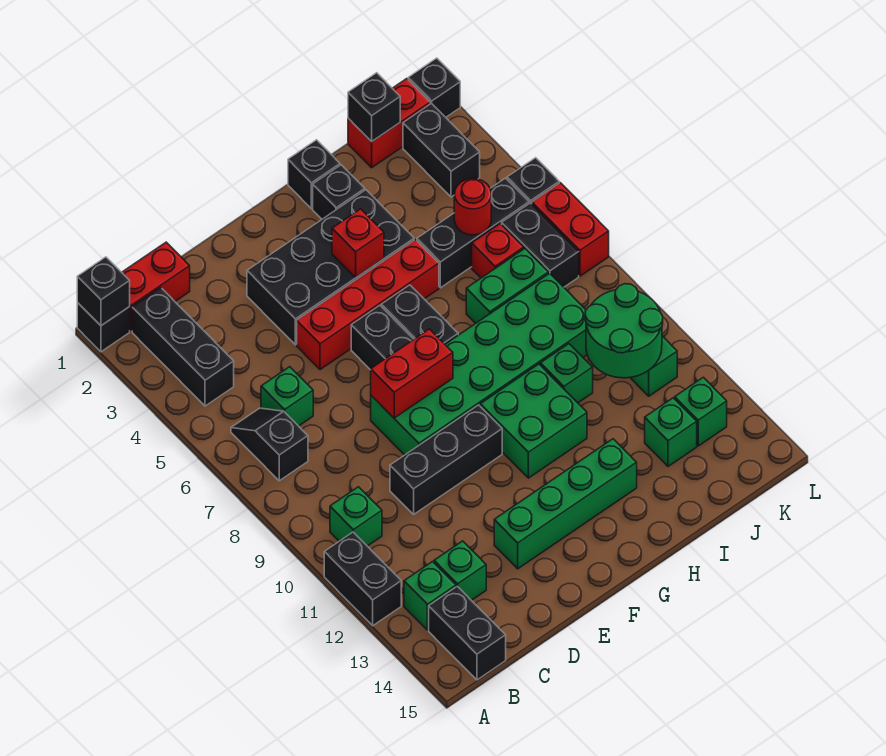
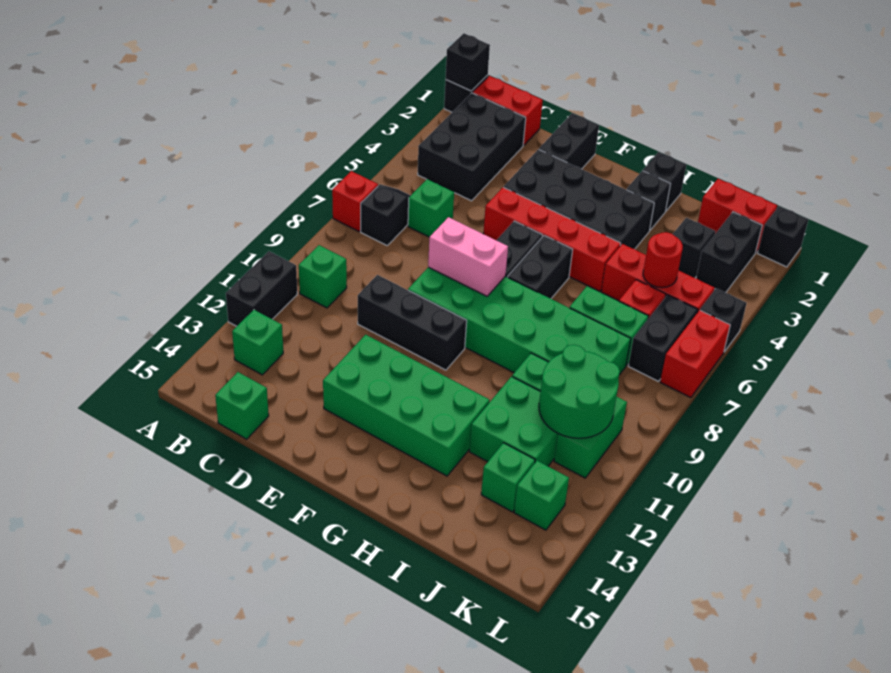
black brick B2:B4 level 1 -> black brick B2:C4 level 1
black brick B14:B15 level 1 -> black brick E1:E2 level 1
green brick C13 level 1 -> green brick C15 level 1
red brick E8:F8 level 2 -> pink brick E8:F8 level 2
green brick E13:H13 level 1 -> green brick E12:H13 level 1
red brick G4 level 2 -> red brick A7 level 1
green brick G10:H11 level 1 -> green brick I11:J12 level 1
black brick I5:K5 level 1 -> red brick I5:K5 level 1
black brick J1 level 2 -> black brick J3 level 1

